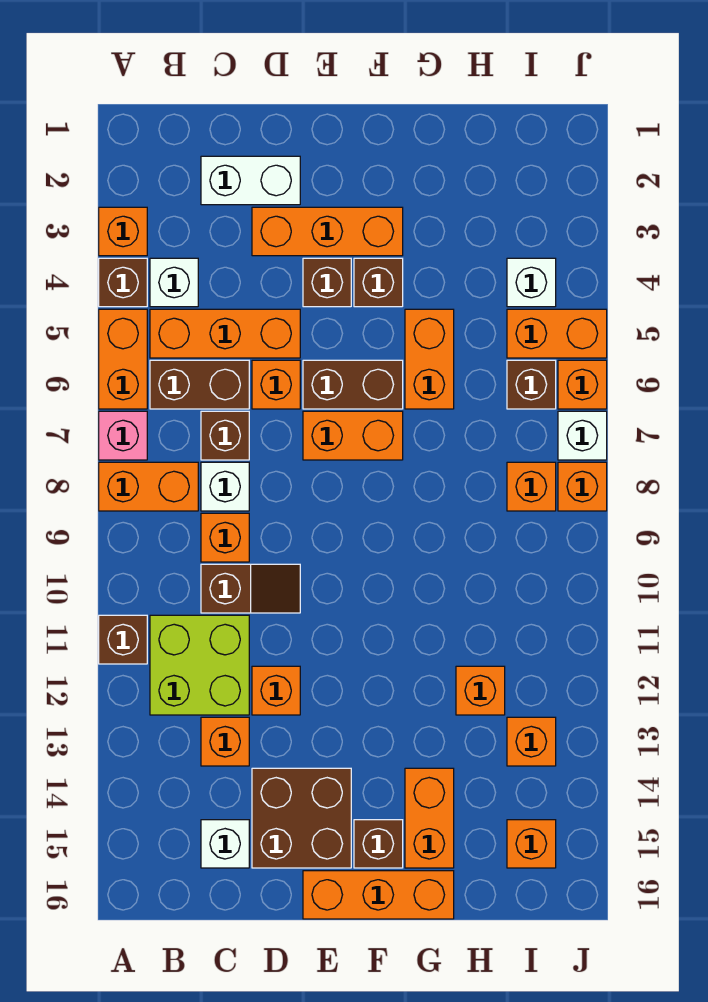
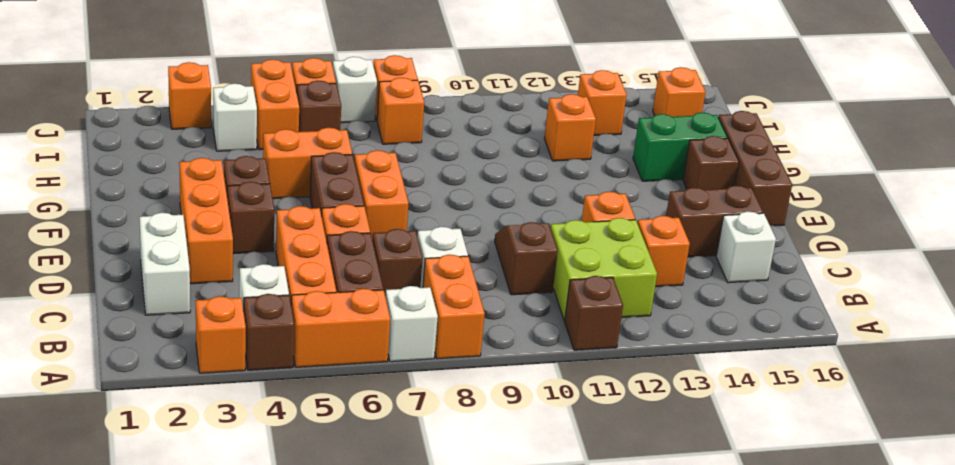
pink brick A7 level 1 -> white brick A7 level 1
orange brick C9 level 1 -> orange brick J3 level 1
brown brick D14:E15 level 1 -> brown brick D14:D15 level 1
orange brick E16:G16 level 1 -> brown brick E16:G16 level 1
orange brick G14:G15 level 1 -> green brick G14:G15 level 1

